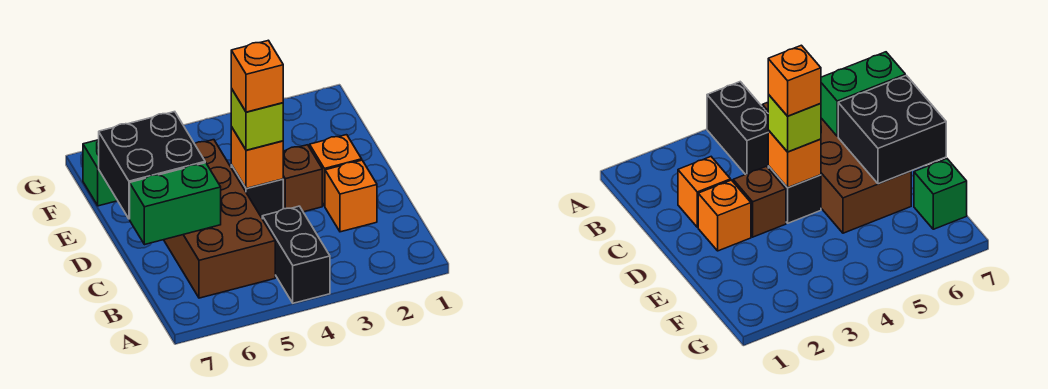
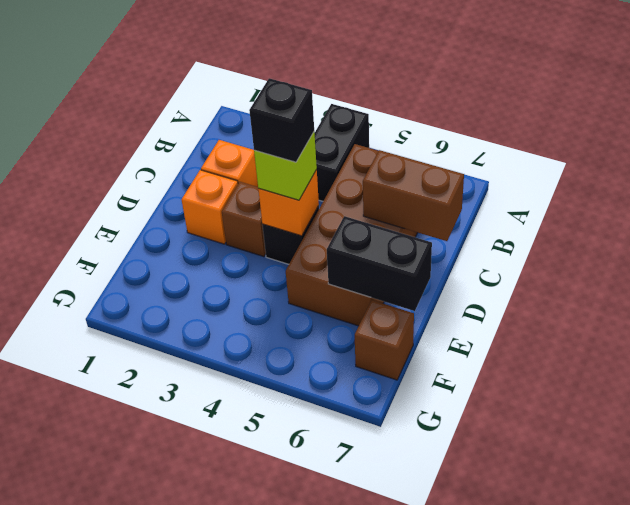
green brick C6:C7 level 2 -> brown brick C6:C7 level 2
orange brick D4 level 4 -> black brick D4 level 4
black brick D6:E7 level 2 -> black brick E6:E7 level 2
green brick F7 level 1 -> brown brick F7 level 1

